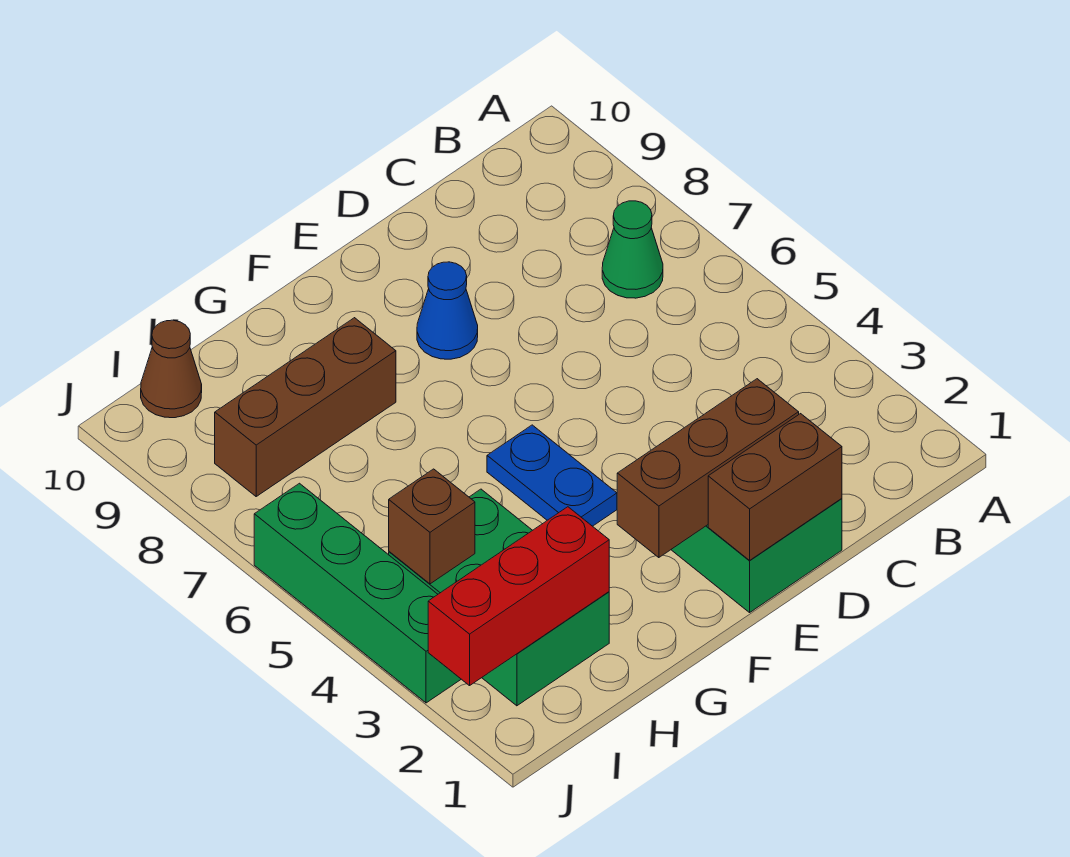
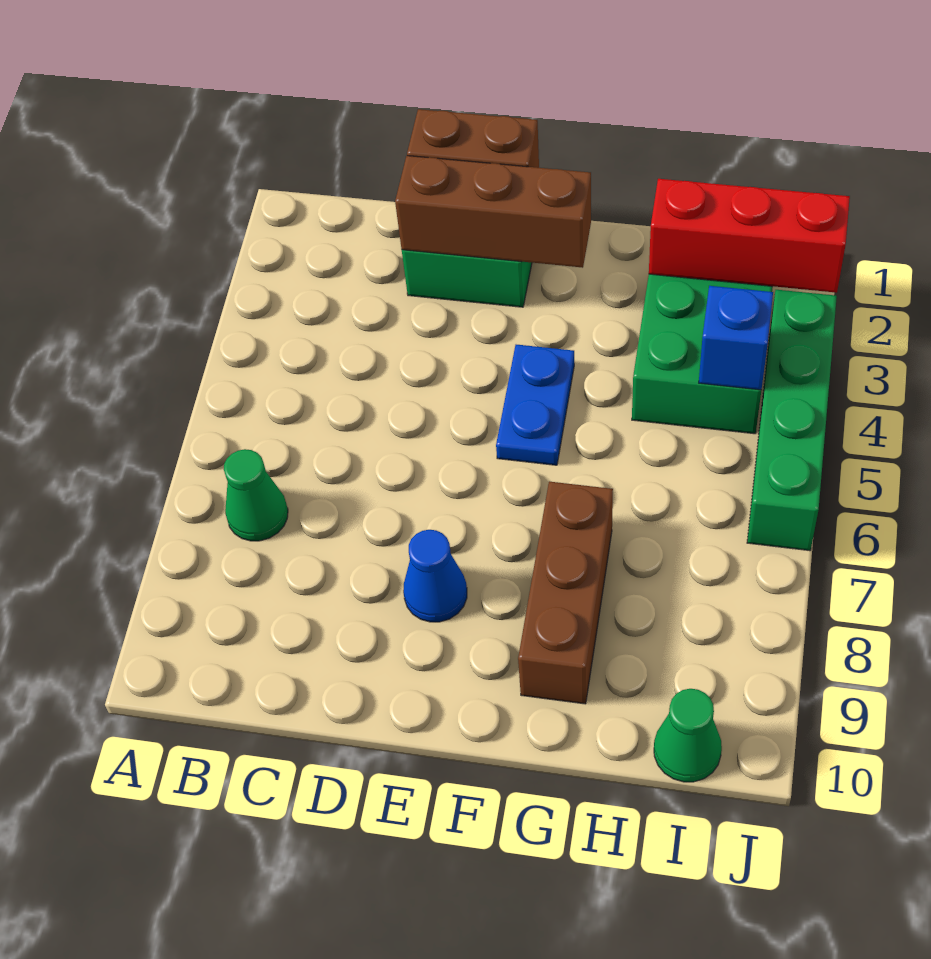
brown brick G8:I8 level 1 -> brown brick G7:G9 level 1
brown brick I4 level 2 -> blue brick I4 level 2
brown cone I10 level 1 -> green cone I10 level 1

